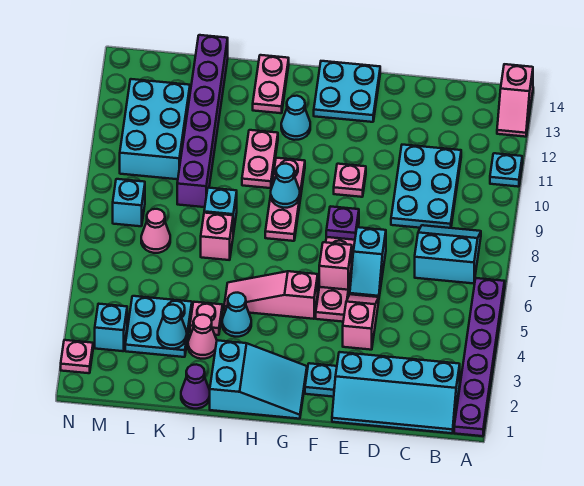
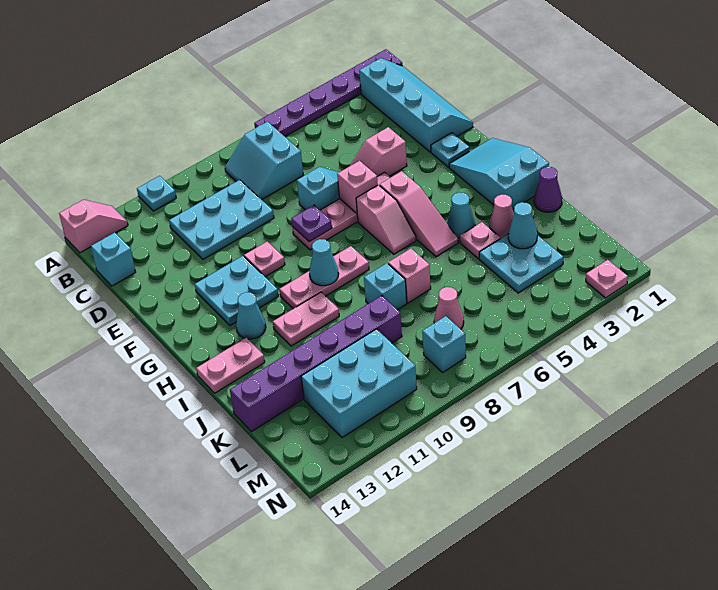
cyan plate F13:G14 level 1 -> cyan plate F11:G12 level 1
none -> pink slope G6:H6 level 1 top G
cyan brick M3 level 1 -> cyan brick C14 level 1

